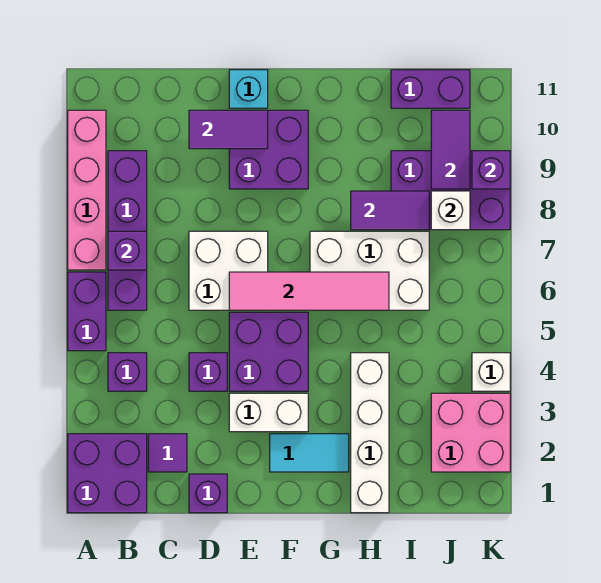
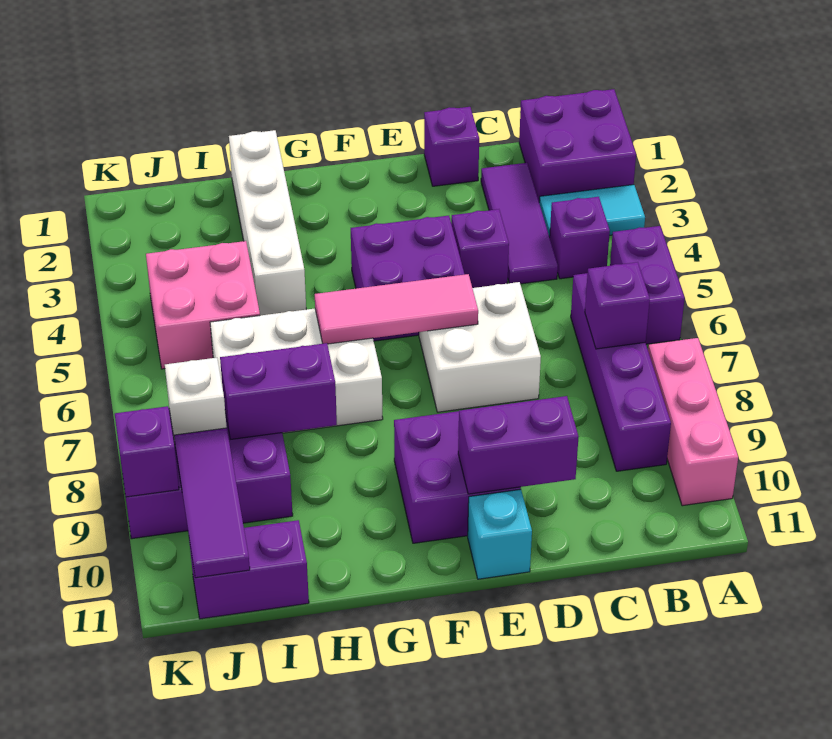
pink brick A7:A10 level 1 -> pink brick A8:A10 level 1
purple tile C2 level 1 -> purple tile C2:C4 level 1
purple tile D10:E10 level 2 -> purple brick D10:E10 level 2
white brick E3:F3 level 1 -> none
pink tile E6:H6 level 2 -> pink tile E6:G6 level 2
cyan tile F2:G2 level 1 -> cyan tile A3:B3 level 1
purple tile H8:I8 level 2 -> purple brick H8:I8 level 2
pink brick J2:K3 level 1 -> pink brick I4:J5 level 1
purple tile J9:J10 level 2 -> purple tile J9:J11 level 2
white brick K4 level 1 -> none

